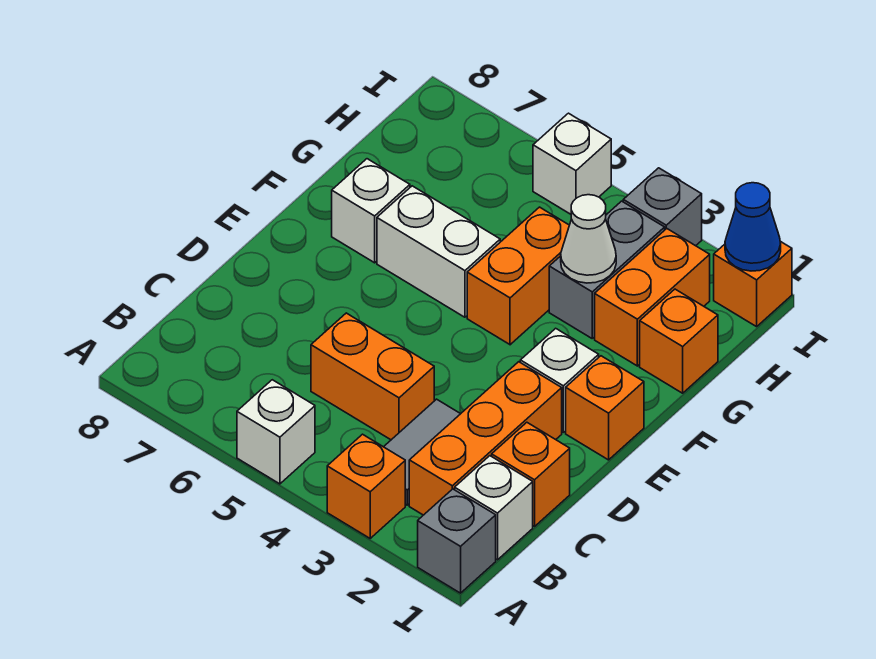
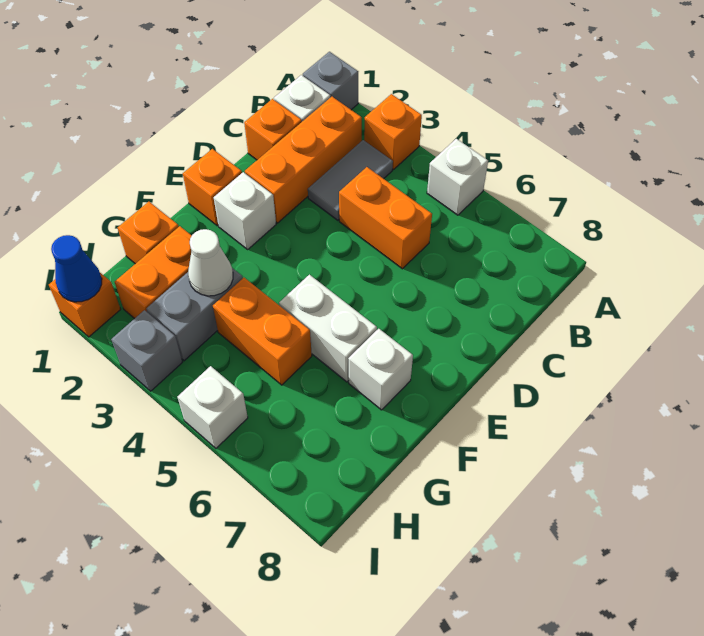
orange brick F4:G4 level 1 -> orange brick G4:G5 level 1

